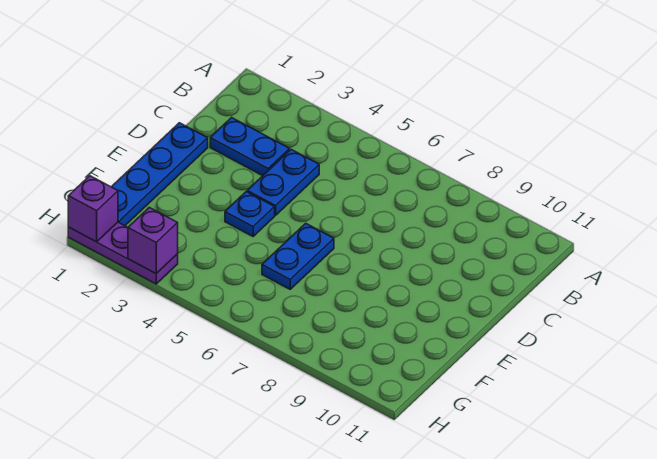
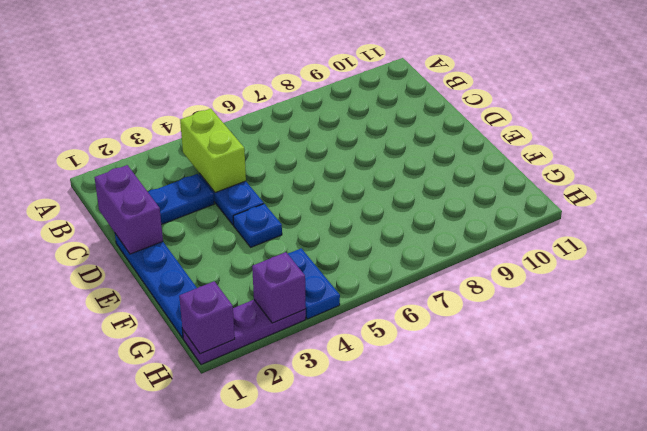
none -> lime brick B4:C4 level 2
none -> purple brick C1:D1 level 2
blue plate E6:F6 level 1 -> blue plate G4:H4 level 1

